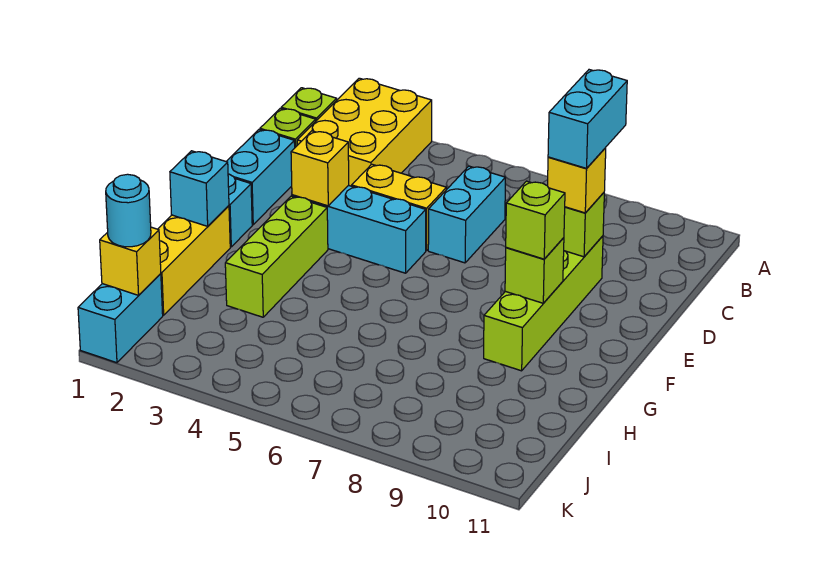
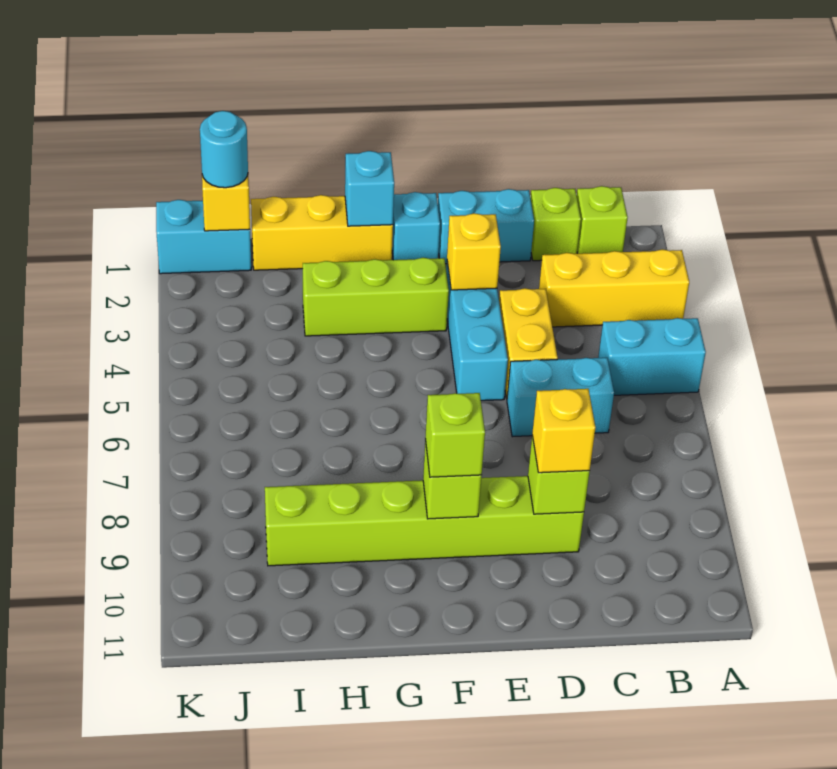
yellow brick A2:C3 level 1 -> yellow brick A3:C3 level 1
cyan brick C9:D9 level 4 -> cyan brick A5:B5 level 1
lime brick D9:G9 level 1 -> lime brick D9:I9 level 1

